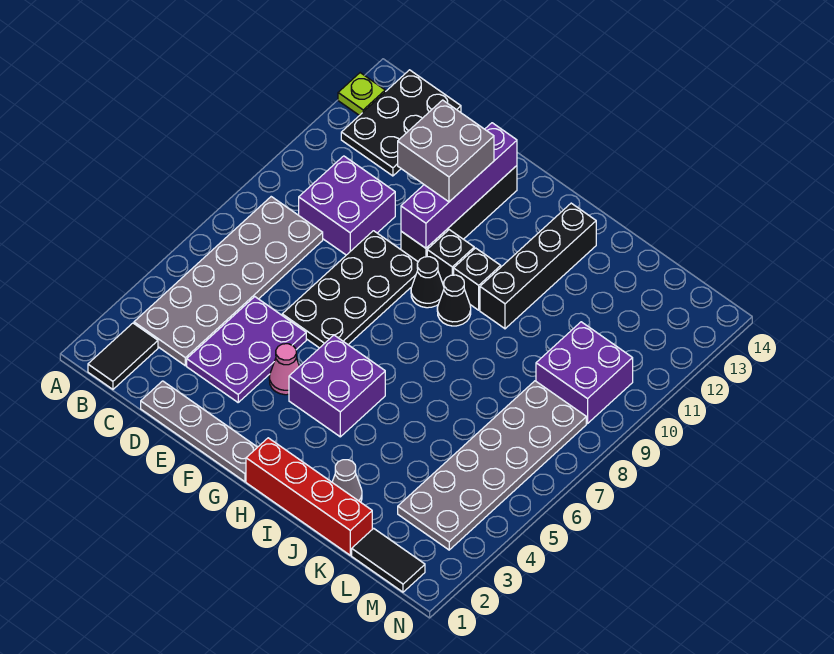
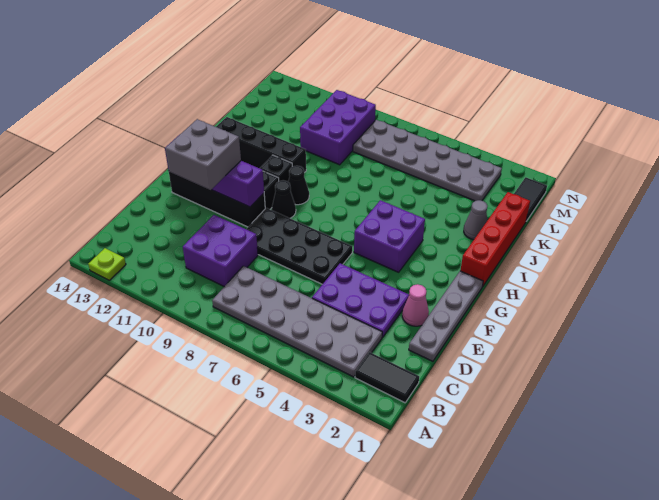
black plate B12:C14 level 1 -> none
pink cone F4 level 1 -> pink cone E2 level 1
purple brick L9:M10 level 1 -> purple brick K9:M10 level 1

